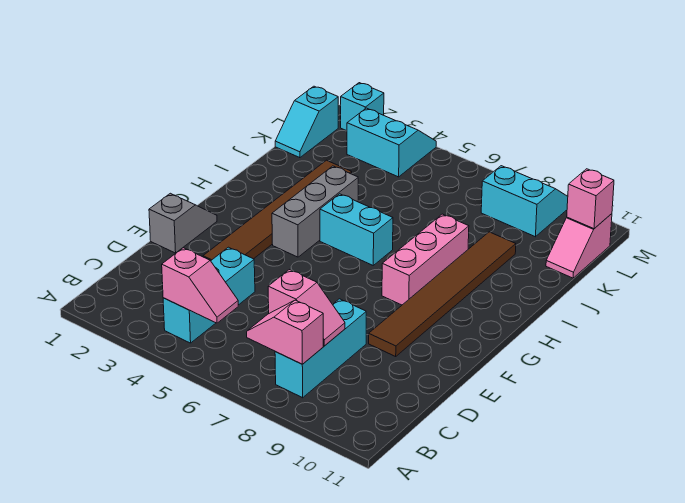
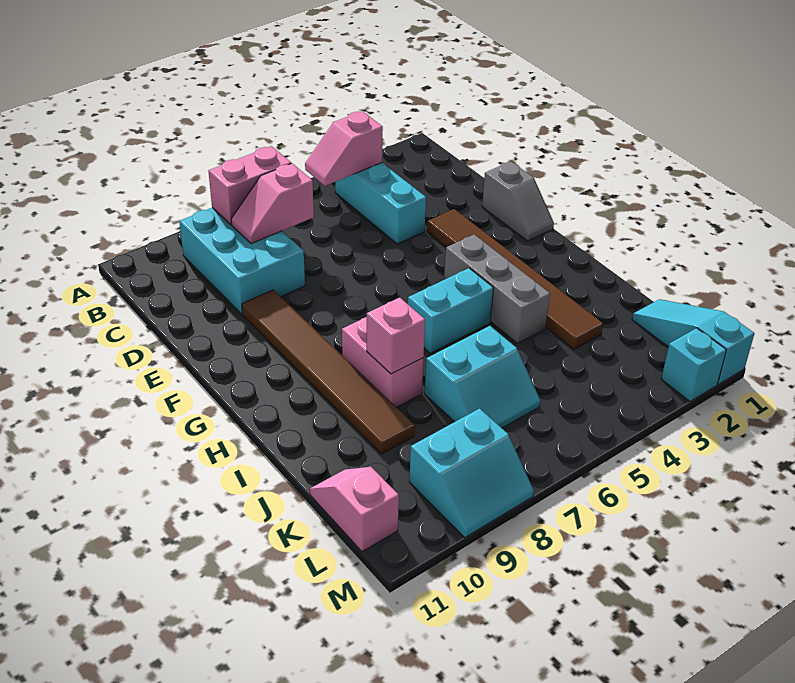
pink slope B7:B8 level 2 top 8 -> pink brick B7:B8 level 2
cyan brick B8:D8 level 1 -> cyan brick B8:D9 level 1
pink brick G8:I8 level 1 -> pink brick H8:I8 level 1
cyan slope K1:L1 level 1 top L -> cyan slope K1:M1 level 1 top M
cyan slope L3:M4 level 1 top L -> cyan slope J6:K7 level 1 top J
pink brick L11 level 2 -> pink brick I8 level 2

